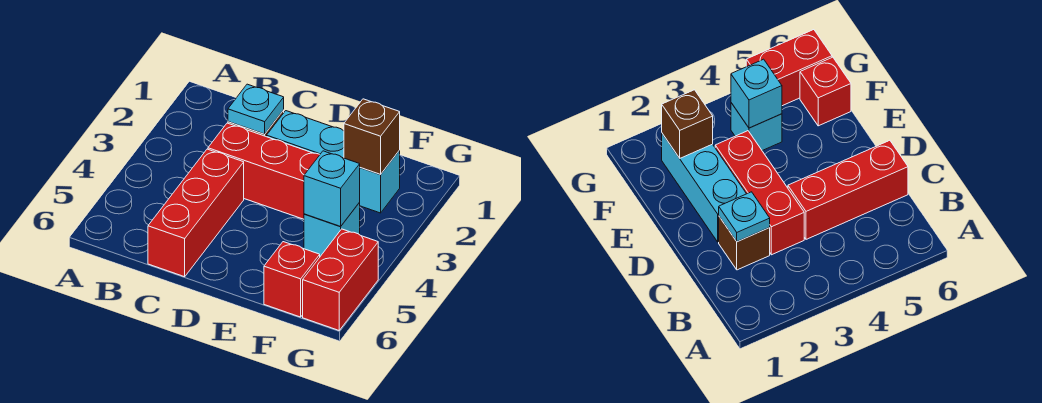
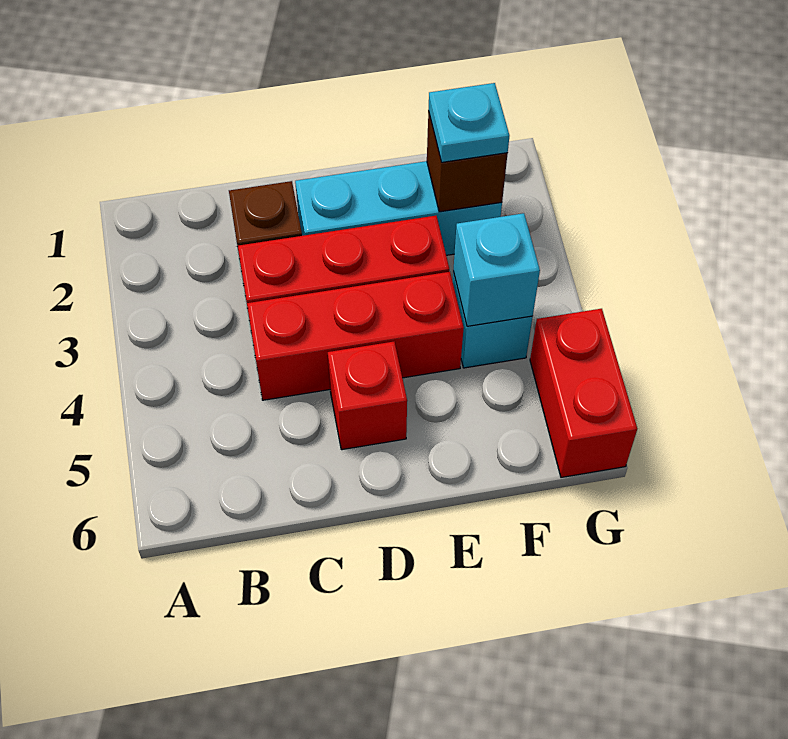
cyan plate C2 level 2 -> cyan plate F2 level 3
red brick C4:C6 level 1 -> red brick C4:E4 level 1
red brick F6 level 1 -> red brick D5 level 1

